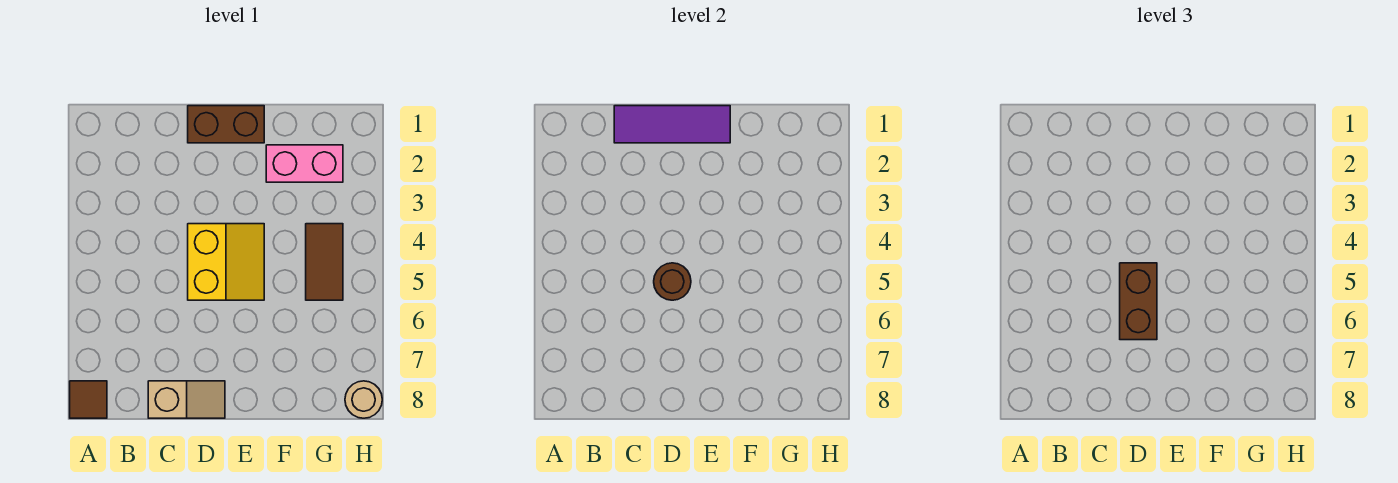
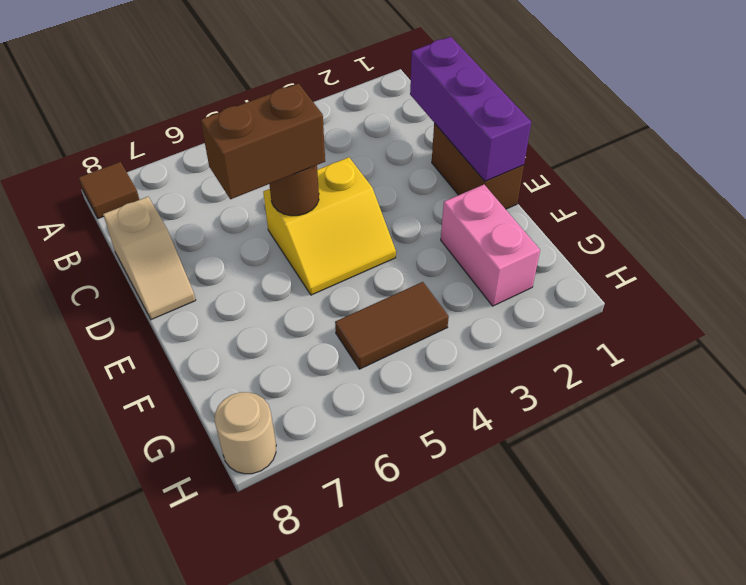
purple tile C1:E1 level 2 -> purple brick C1:E1 level 2

